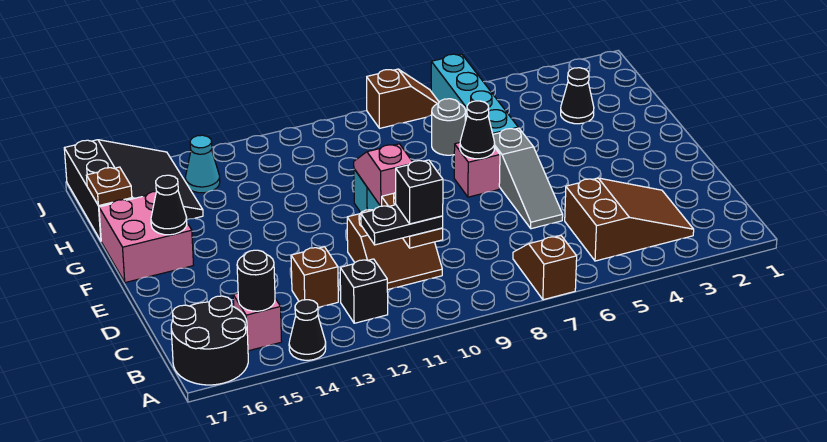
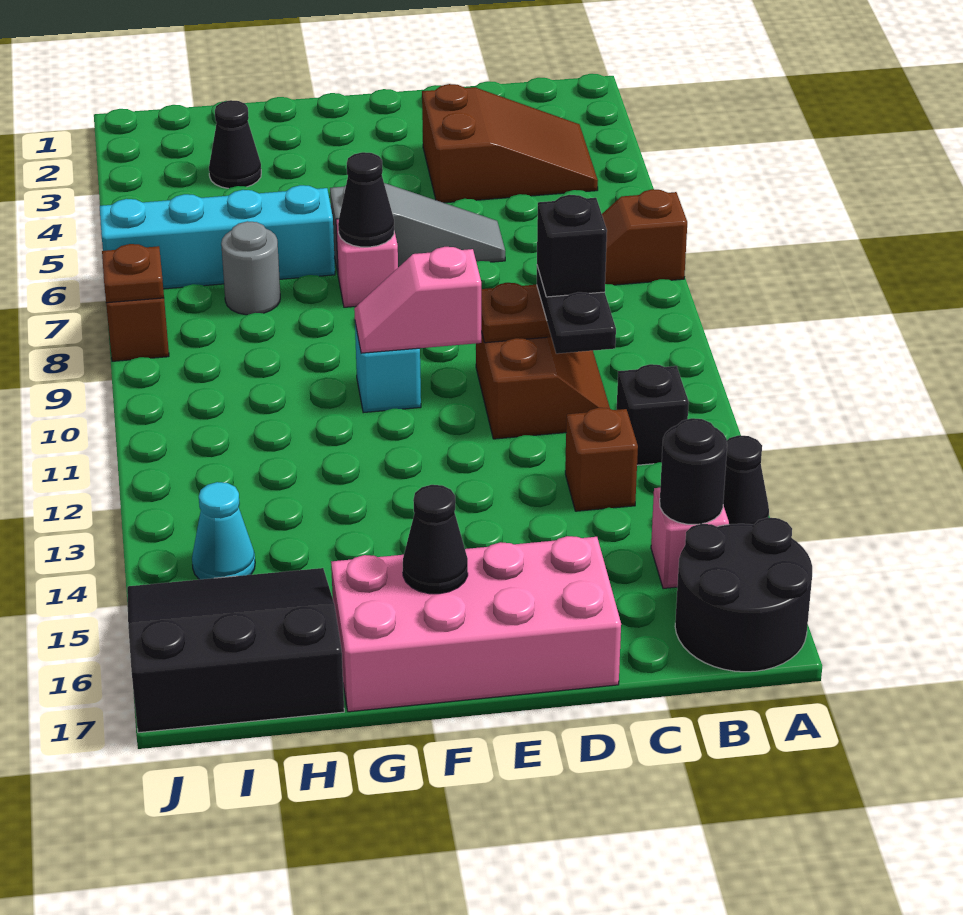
brown slope B3:C5 level 1 top 5 -> brown slope B3:D4 level 1 top D
pink brick F16:G17 level 1 -> pink brick D16:G17 level 1
brown plate H17 level 2 -> brown plate J8 level 2

